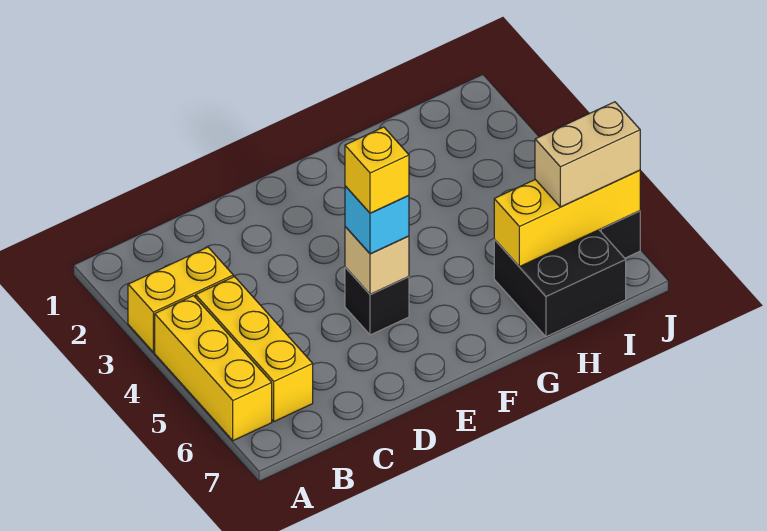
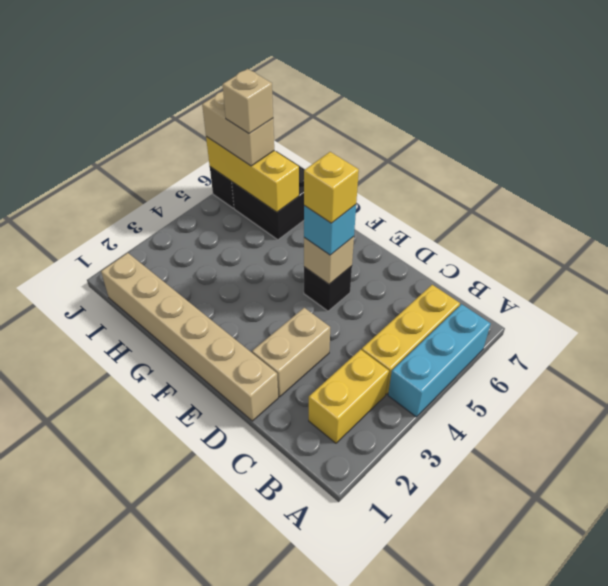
yellow brick A3:B3 level 1 -> yellow brick B2:B3 level 1
yellow brick A4:A6 level 1 -> cyan brick A4:A6 level 1
none -> tan brick D1:I1 level 1
none -> tan brick D2:D3 level 1
none -> tan brick I6 level 4

